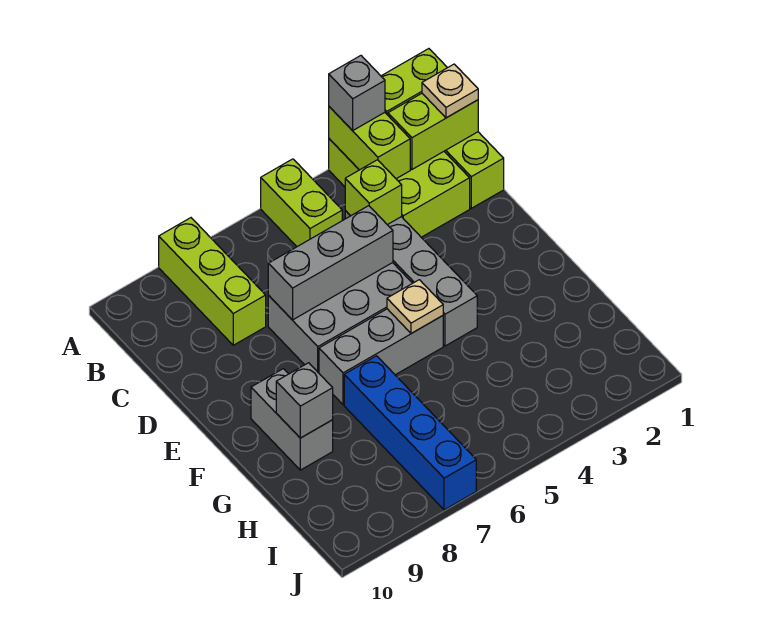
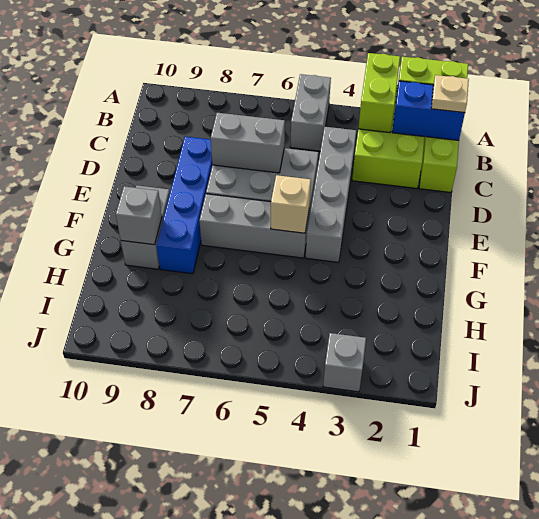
grey brick A3 level 3 -> grey brick J3 level 1
lime brick A5:B5 level 1 -> grey brick A5:B5 level 1
lime brick A8:C8 level 1 -> none
lime brick B1:B2 level 2 -> blue brick B1:B2 level 2
lime brick C4 level 2 -> none
grey brick D5:D7 level 2 -> grey brick D6:D7 level 2
tan plate F5 level 2 -> tan brick F5 level 2
blue brick G7:J7 level 1 -> blue brick D8:G8 level 1

